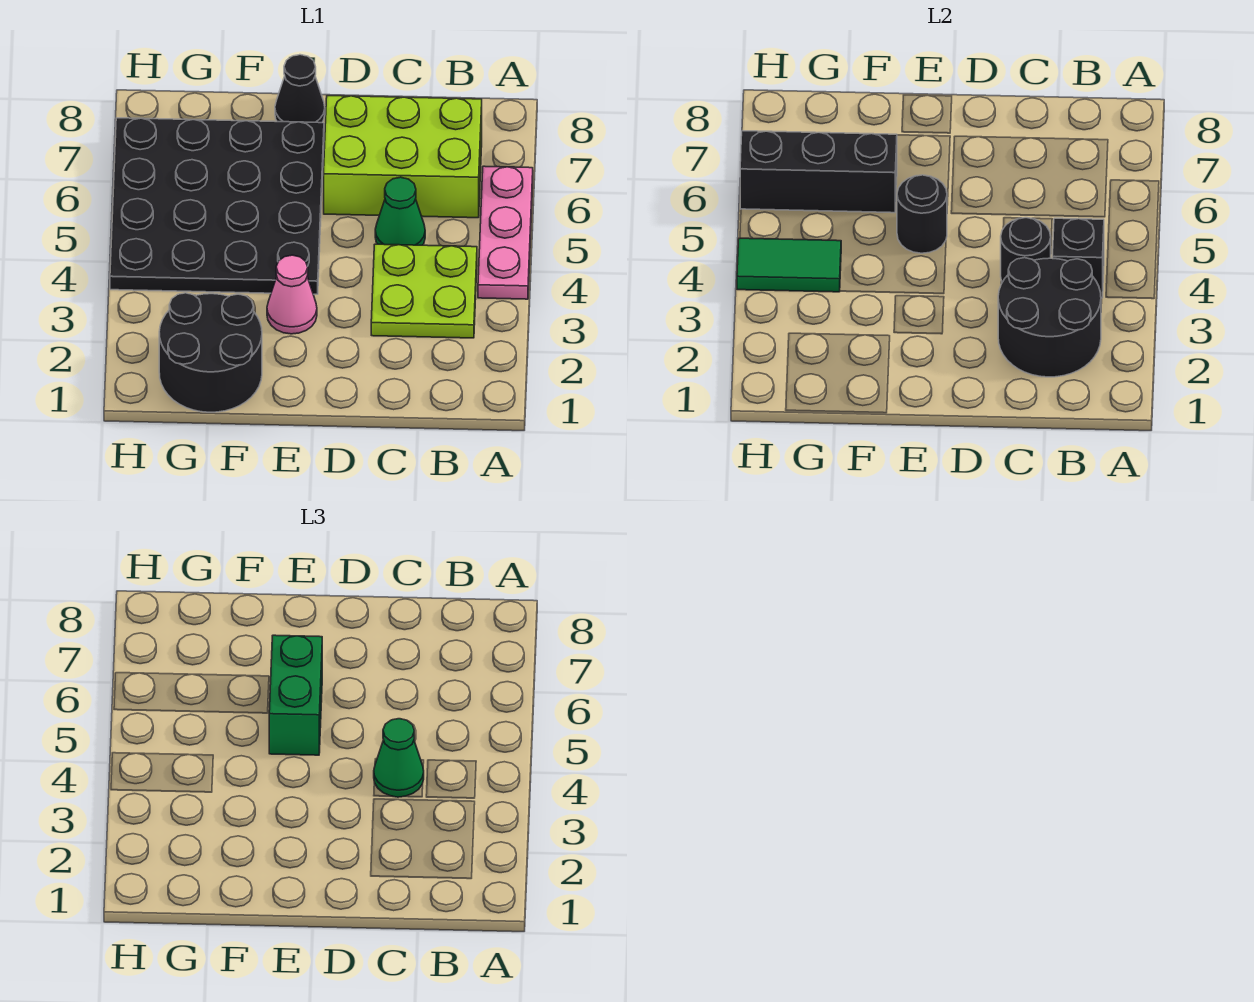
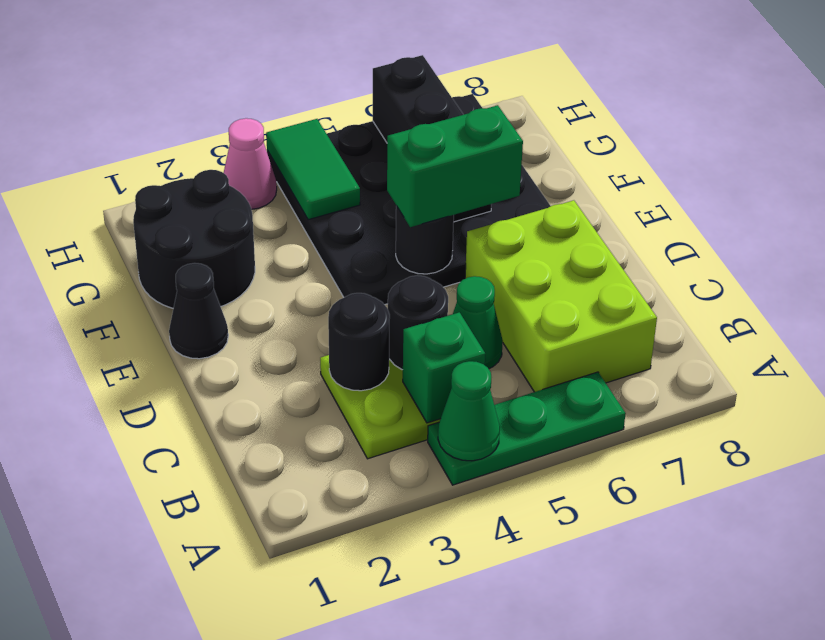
pink plate A4:A6 level 1 -> green plate A4:A6 level 1
black round brick B2:C3 level 2 -> black round brick C3 level 2
black brick B4 level 2 -> green brick B4 level 2
green cone C4 level 3 -> green cone A4 level 2
pink cone E3 level 1 -> pink cone H3 level 1
black cone E8 level 1 -> black cone E1 level 1

